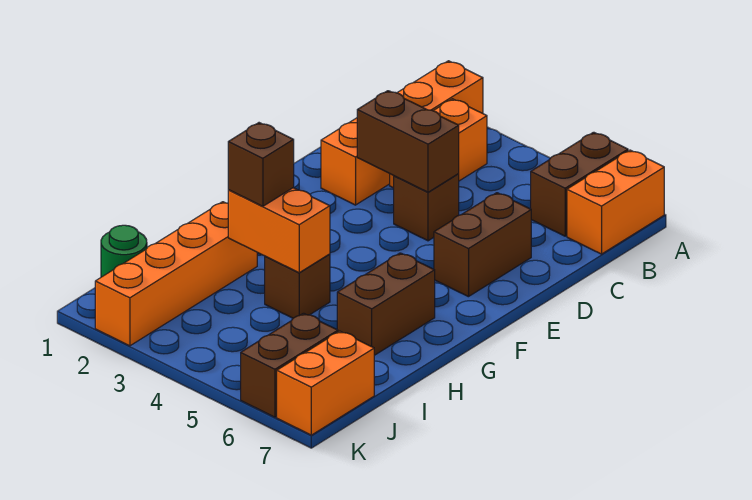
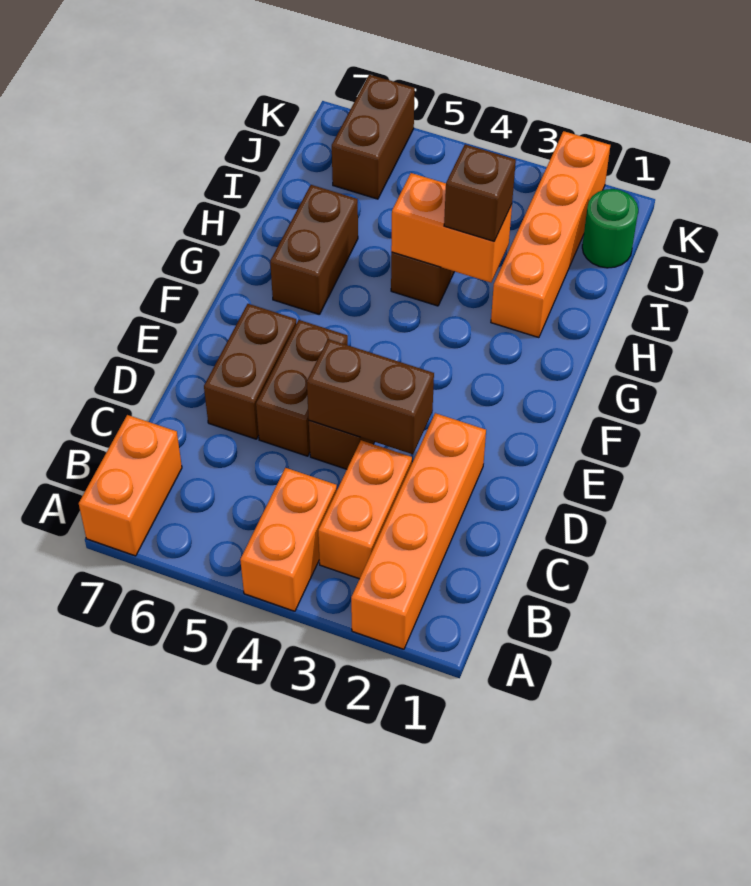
brown brick A6:B6 level 1 -> brown brick D5:E5 level 1
orange brick J7:K7 level 1 -> orange brick A4:B4 level 1

